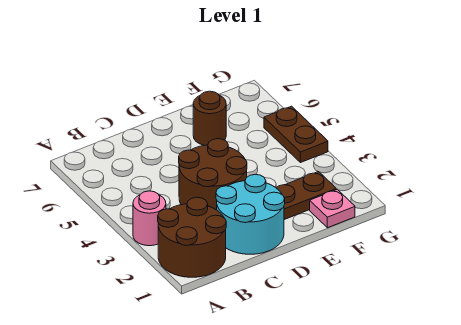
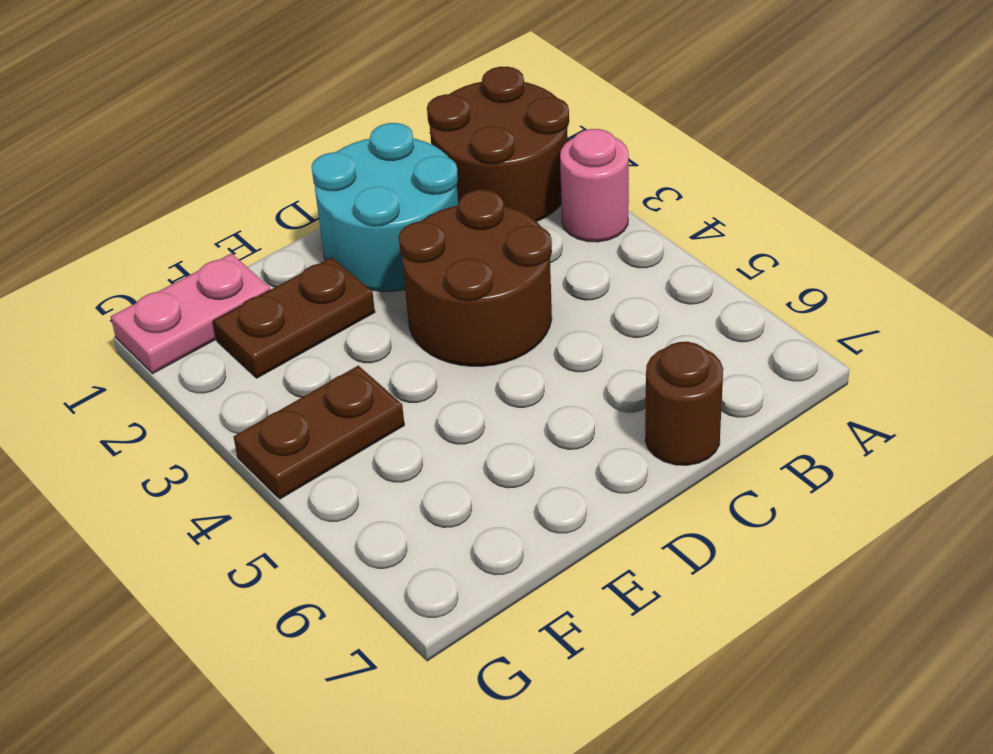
brown round brick E6 level 1 -> brown round brick C7 level 1
pink plate F1 level 1 -> pink plate F1:G1 level 1
brown plate G4:G5 level 1 -> brown plate F4:G4 level 1

